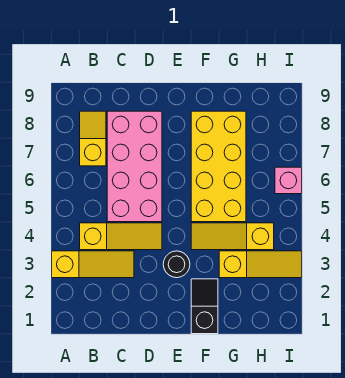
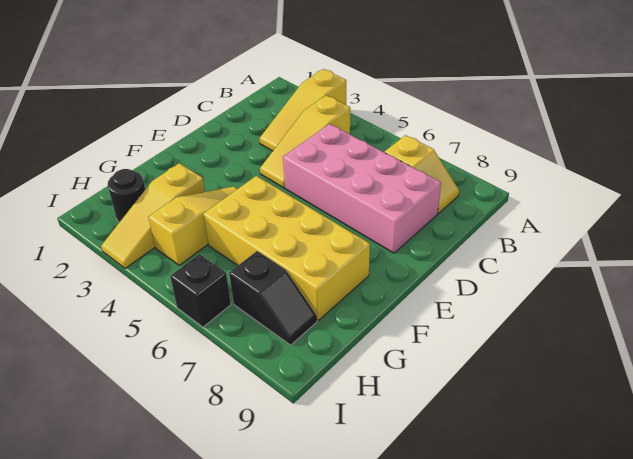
black round brick E3 level 1 -> black round brick H2 level 1
black slope F1:F2 level 1 top 1 -> black slope H7:H8 level 1 top 7
pink brick I6 level 1 -> black brick I6 level 1

